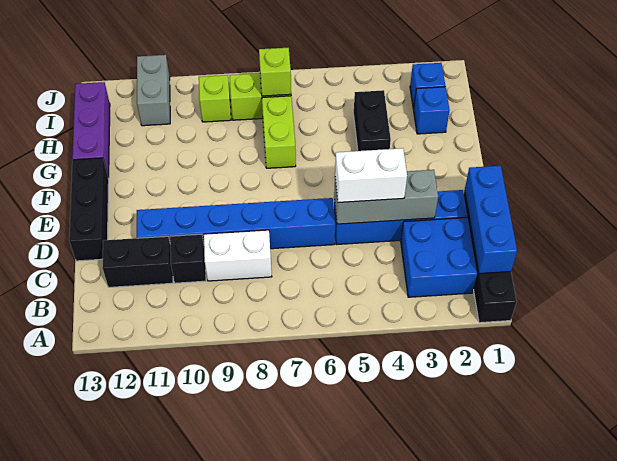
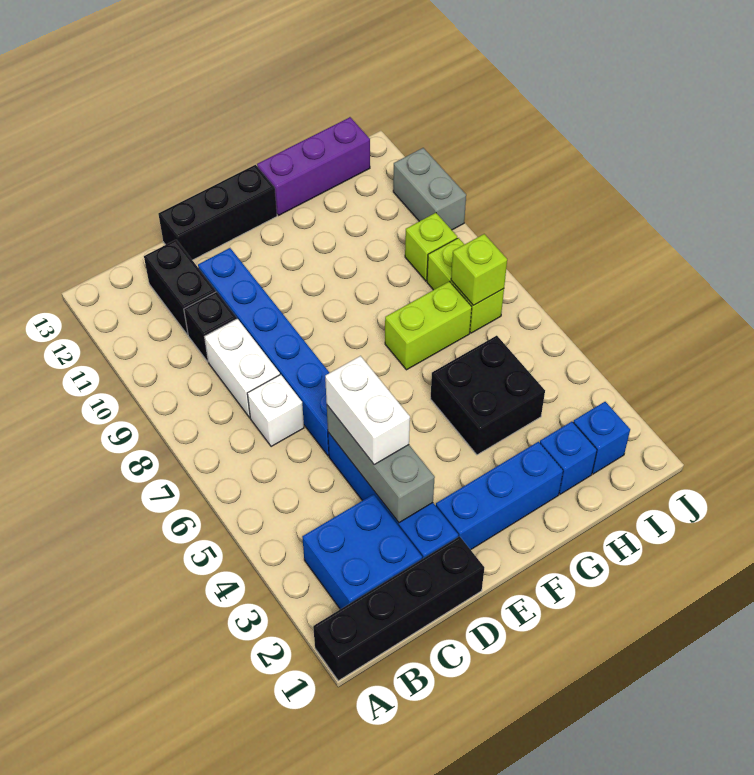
blue brick B1:D1 level 2 -> blue brick E2:G2 level 1
none -> white brick C7 level 1
black brick G4:H4 level 1 -> black brick G4:H5 level 1
grey brick I11:J11 level 1 -> grey brick J10:J11 level 1

